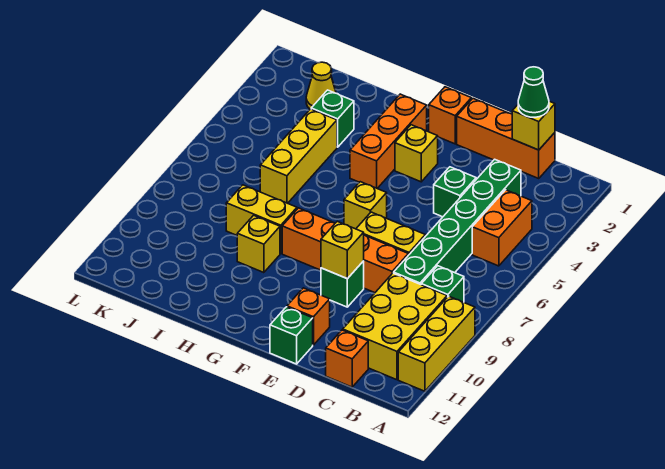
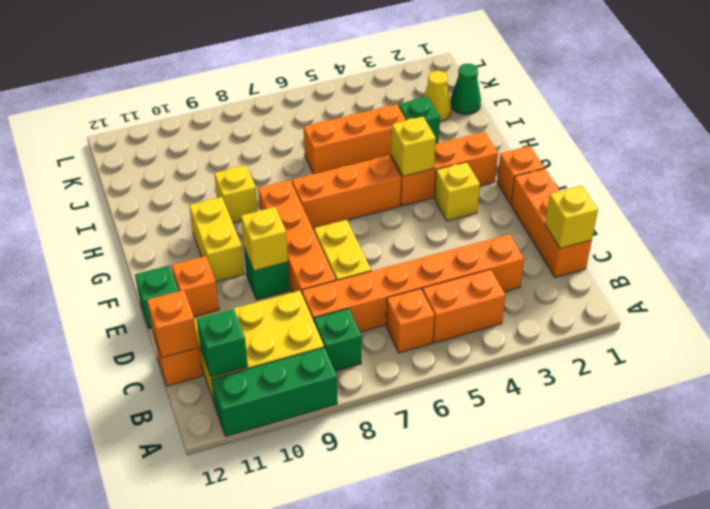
yellow brick A9:A11 level 1 -> green brick A9:A11 level 1
none -> orange brick B6 level 1
green cone C1 level 3 -> green cone J1 level 1
green brick C3:C8 level 1 -> orange brick C3:C8 level 1
none -> orange brick C12 level 2
green brick D4 level 1 -> green brick B11 level 2
yellow brick F6 level 1 -> yellow brick G4 level 2
none -> orange brick G5:G7 level 1
yellow brick H8:I8 level 1 -> yellow brick F10:G10 level 1
yellow brick I4:I6 level 1 -> orange brick I4:I6 level 1

